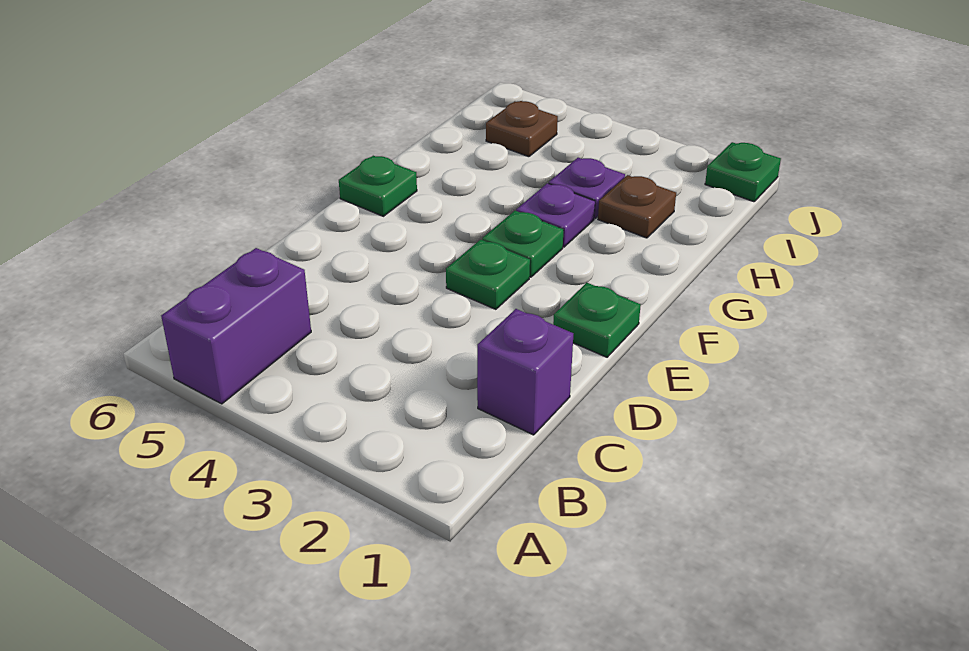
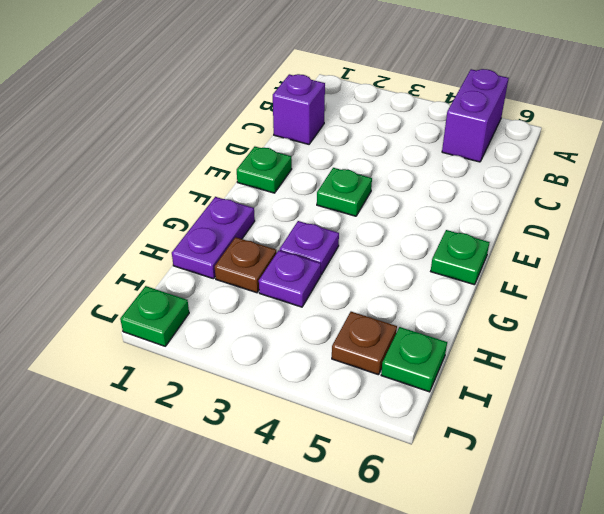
green plate F3 level 1 -> green plate I6 level 1
none -> purple plate G1:H1 level 1

